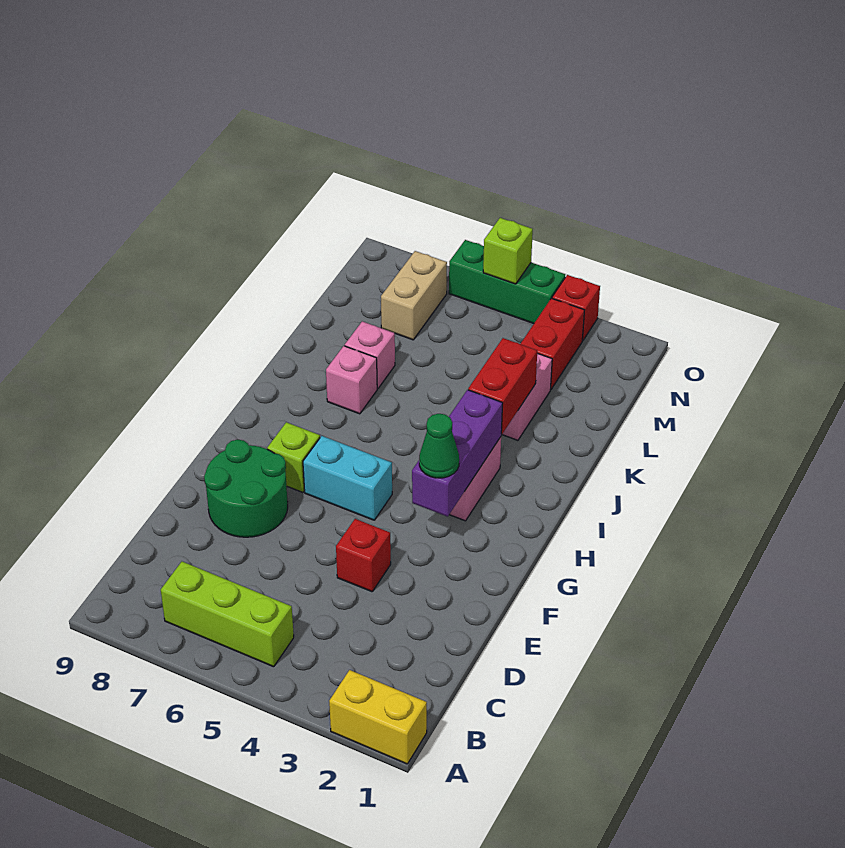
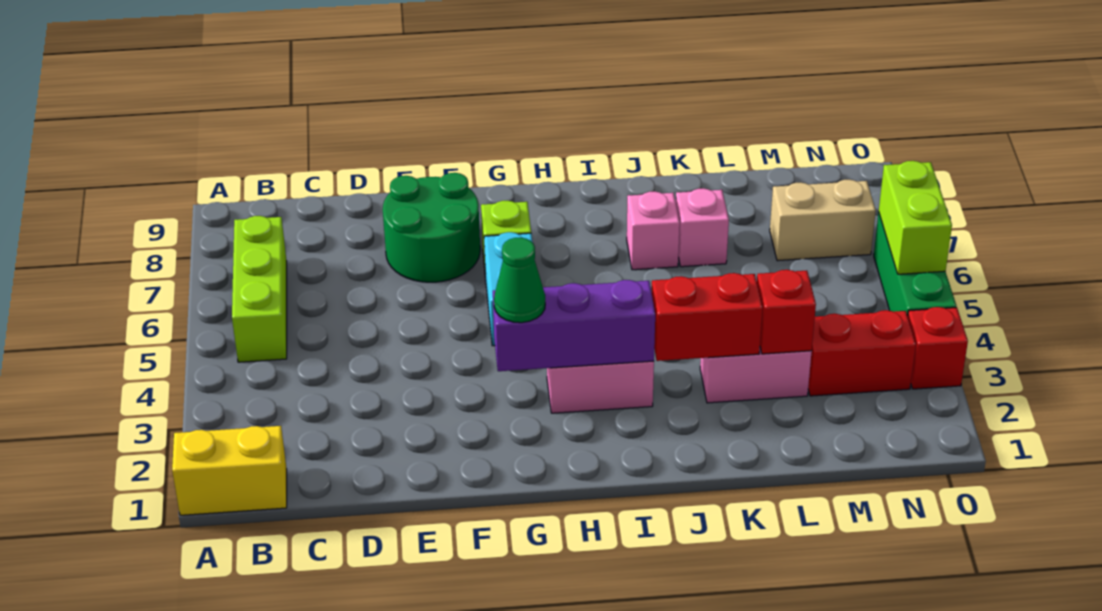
yellow brick A1:A2 level 1 -> yellow brick A1:B1 level 1
red brick E4 level 1 -> red brick L3 level 2
lime brick O5 level 2 -> lime brick O5:O6 level 2

